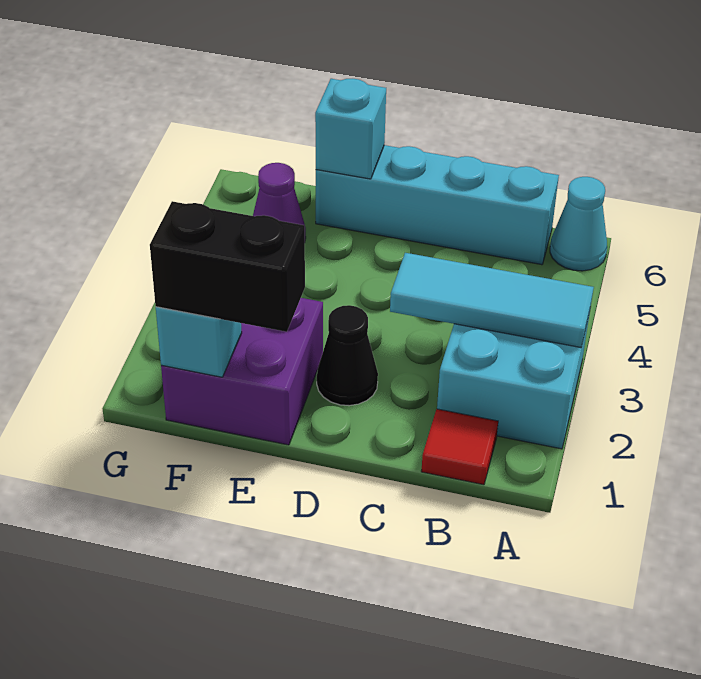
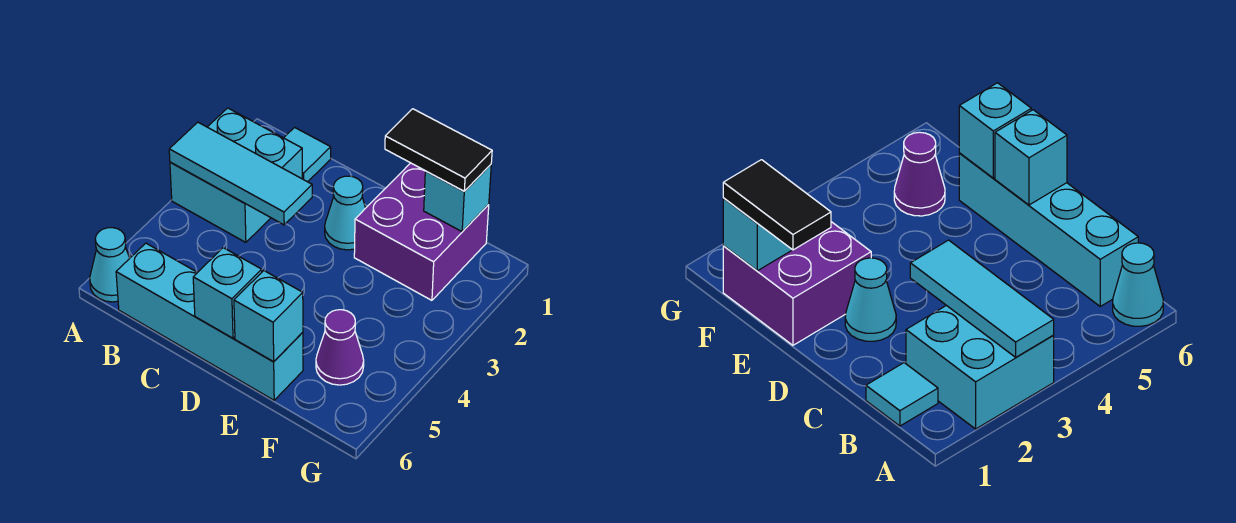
red tile B1 level 1 -> cyan tile B1 level 1
black cone D2 level 1 -> cyan cone D2 level 1
none -> cyan brick D6 level 2
black brick E1:F1 level 3 -> black tile E1:F1 level 3

